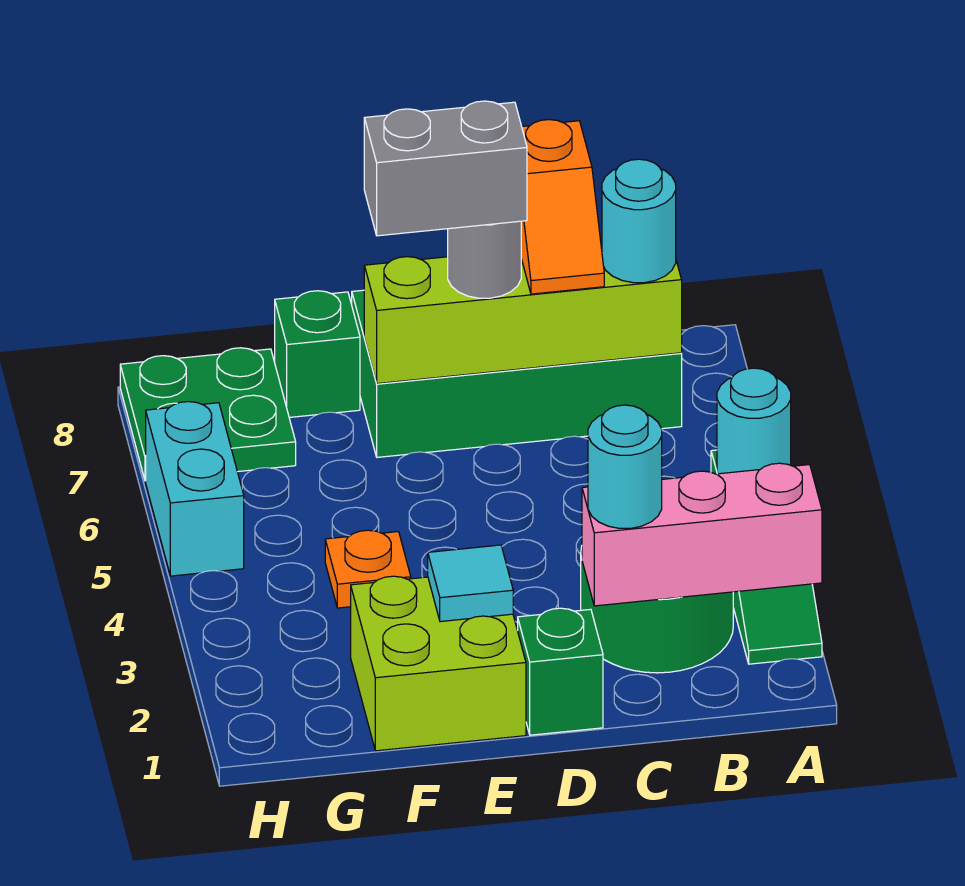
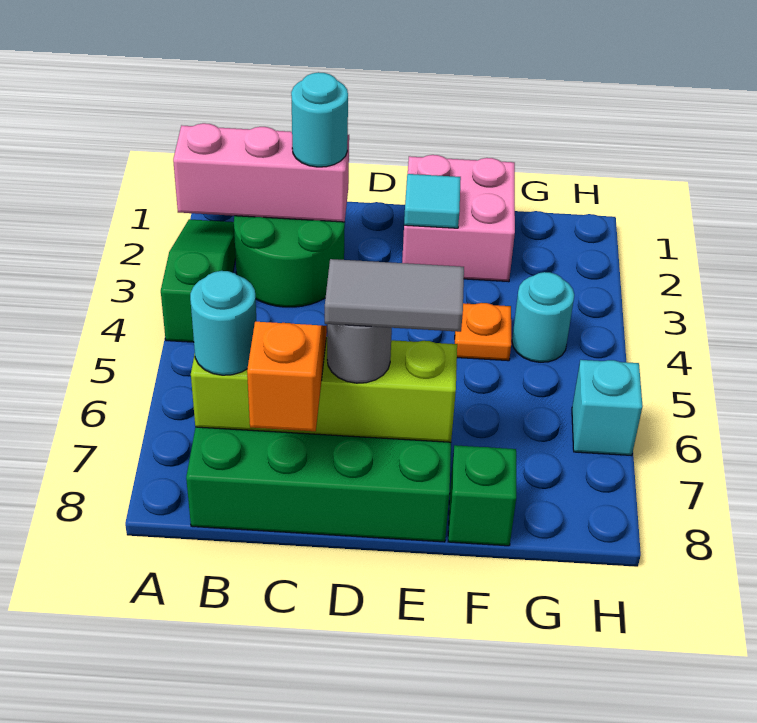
cyan round brick A4 level 2 -> cyan round brick G4 level 1
green brick D1 level 1 -> none
grey brick D7:E7 level 4 -> grey tile D7:E7 level 4
lime brick E1:F2 level 1 -> pink brick E1:F2 level 1
green plate G7:H8 level 1 -> none
cyan brick H5:H6 level 1 -> cyan brick H6 level 1

